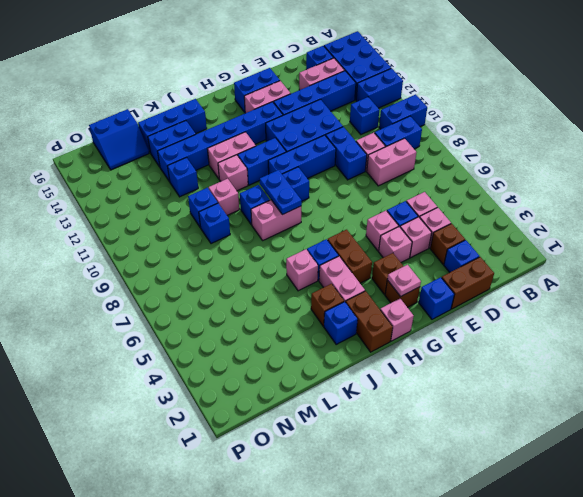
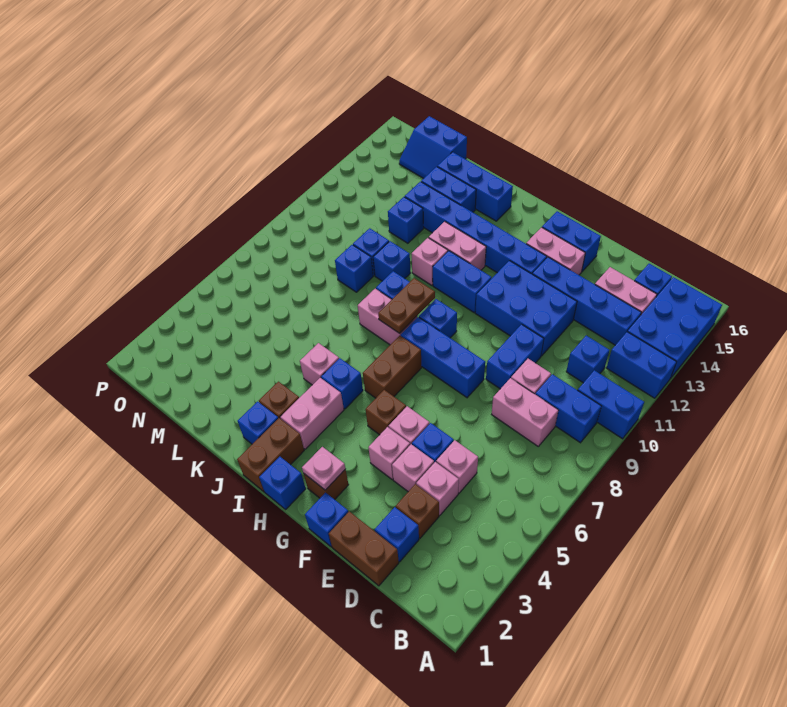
blue brick F10:H10 level 1 -> blue brick F8:H8 level 1
brown brick G3 level 1 -> brown brick G5 level 1
pink brick H1 level 1 -> blue brick H1 level 1
brown brick H4:H5 level 1 -> brown brick H6:H7 level 1
blue plate I8:I9 level 2 -> brown plate I8:I9 level 2
pink brick K10 level 1 -> blue brick K10 level 1

